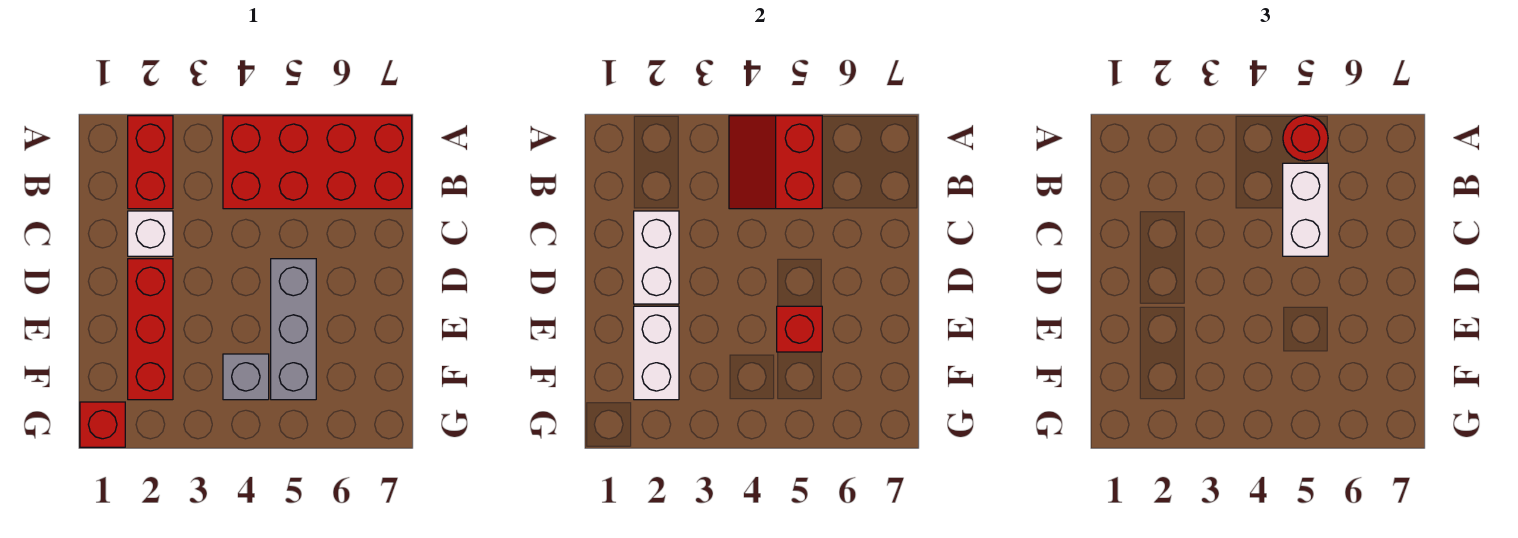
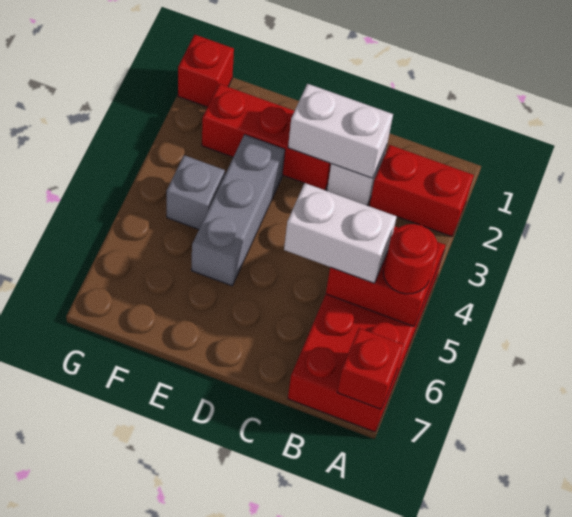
grey brick D5:F5 level 1 -> grey brick E3:E5 level 1
white brick E2:F2 level 2 -> none
red brick E5 level 2 -> red brick A7 level 2

